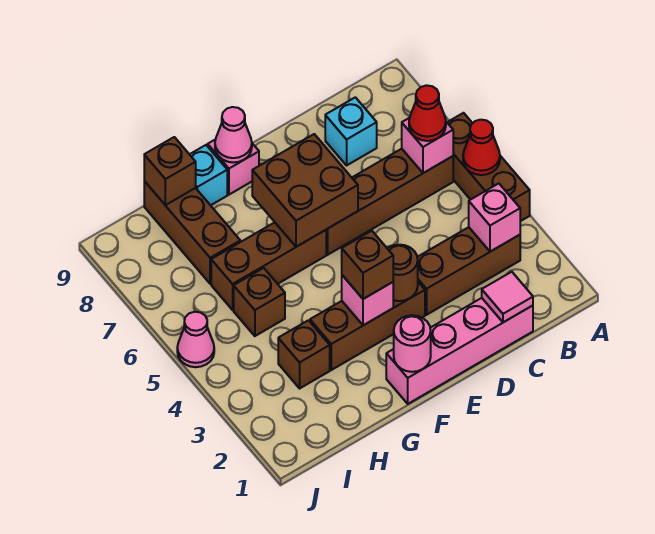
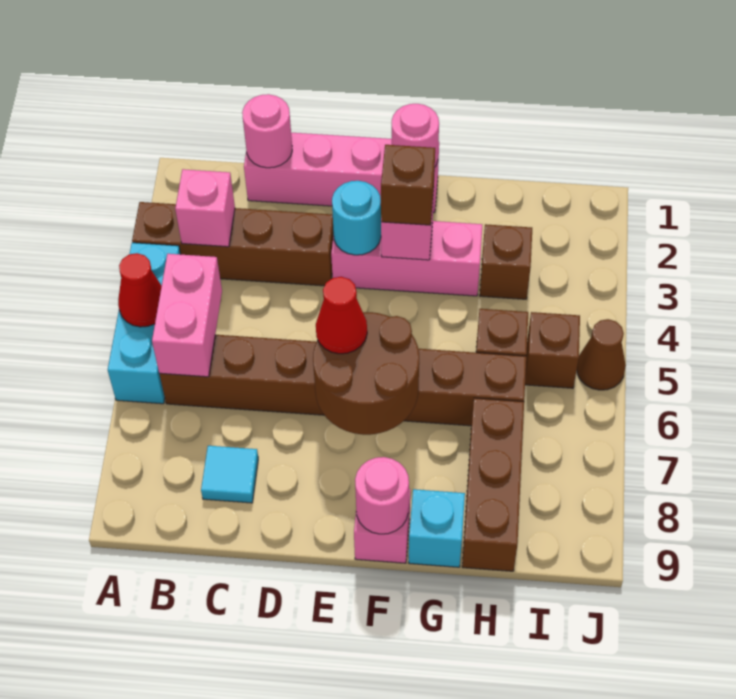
brown brick A4:A6 level 1 -> cyan brick A4:A6 level 1
brown brick B3:D3 level 1 -> brown brick A3:D3 level 1
pink brick B6 level 2 -> pink brick B5:B6 level 2
red cone B6 level 3 -> red cone E6 level 3
pink tile C1 level 2 -> pink round brick C1 level 2
cyan brick C8 level 1 -> cyan tile C8 level 1
brown brick E3:G3 level 1 -> pink brick E3:G3 level 1
brown round brick E3 level 2 -> cyan round brick E3 level 2
brown brick E6:F7 level 2 -> brown round brick E6:F7 level 2
pink cone F9 level 2 -> pink round brick F9 level 2
brown brick H9 level 2 -> brown brick I5 level 1
pink cone J5 level 1 -> brown cone J5 level 1

